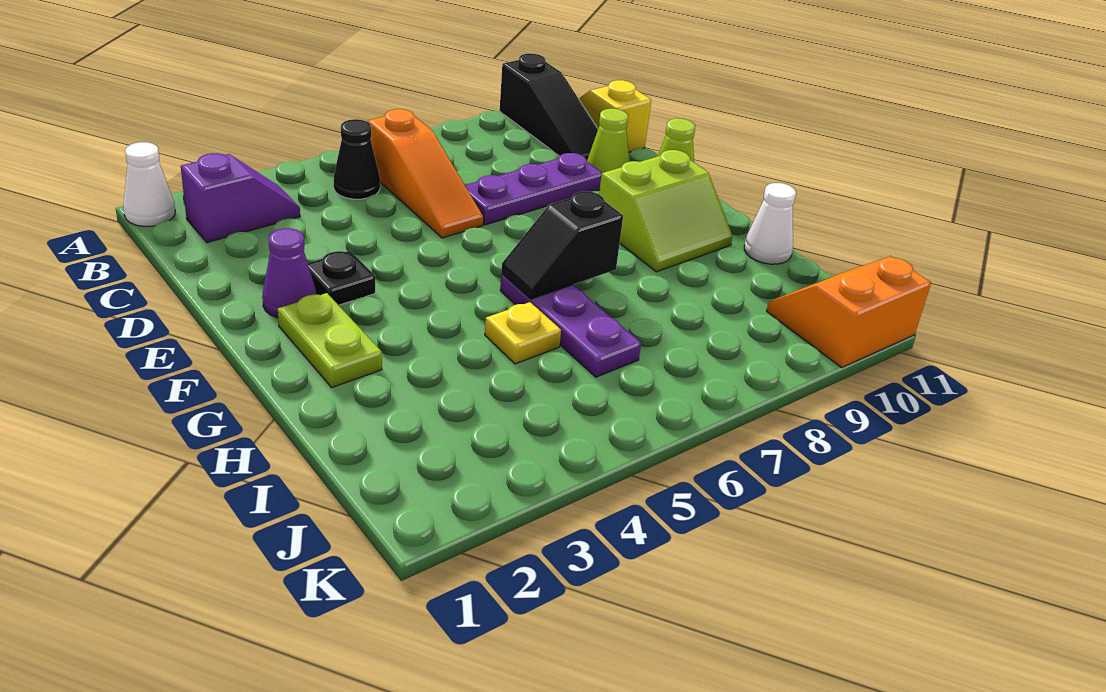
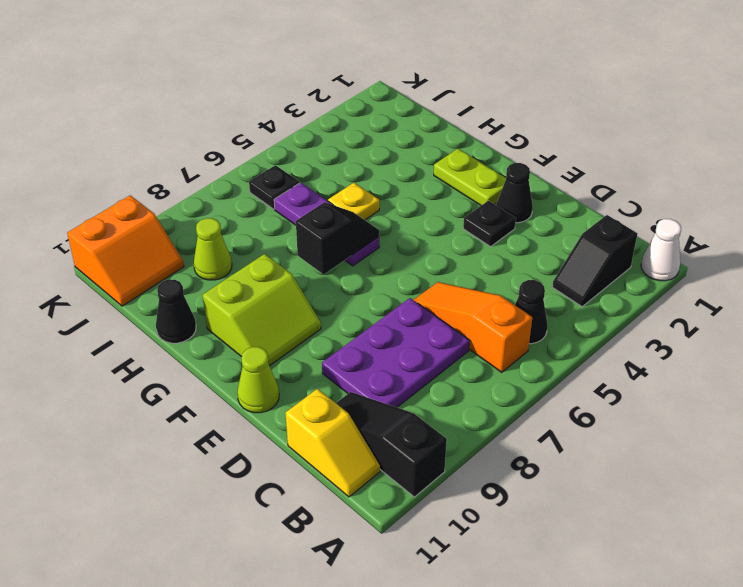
purple slope B2:B3 level 1 top 2 -> black slope B2:B3 level 1 top 2
purple plate D7:D9 level 1 -> purple plate C7:D9 level 1
lime cone D10 level 1 -> lime cone I9 level 1
purple cone E2 level 1 -> black cone E2 level 1
lime slope F9:G10 level 1 top F -> lime slope F9:G10 level 1 top G
white cone H11 level 1 -> black cone H11 level 1
none -> black plate J6 level 1

